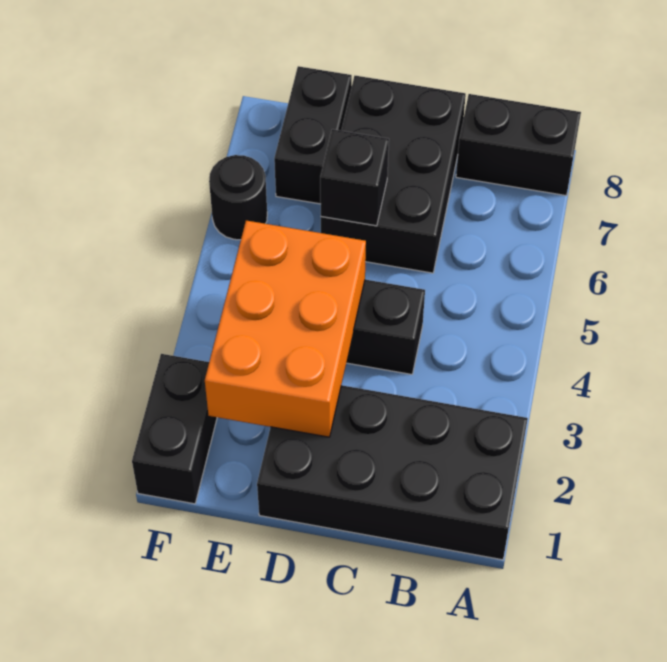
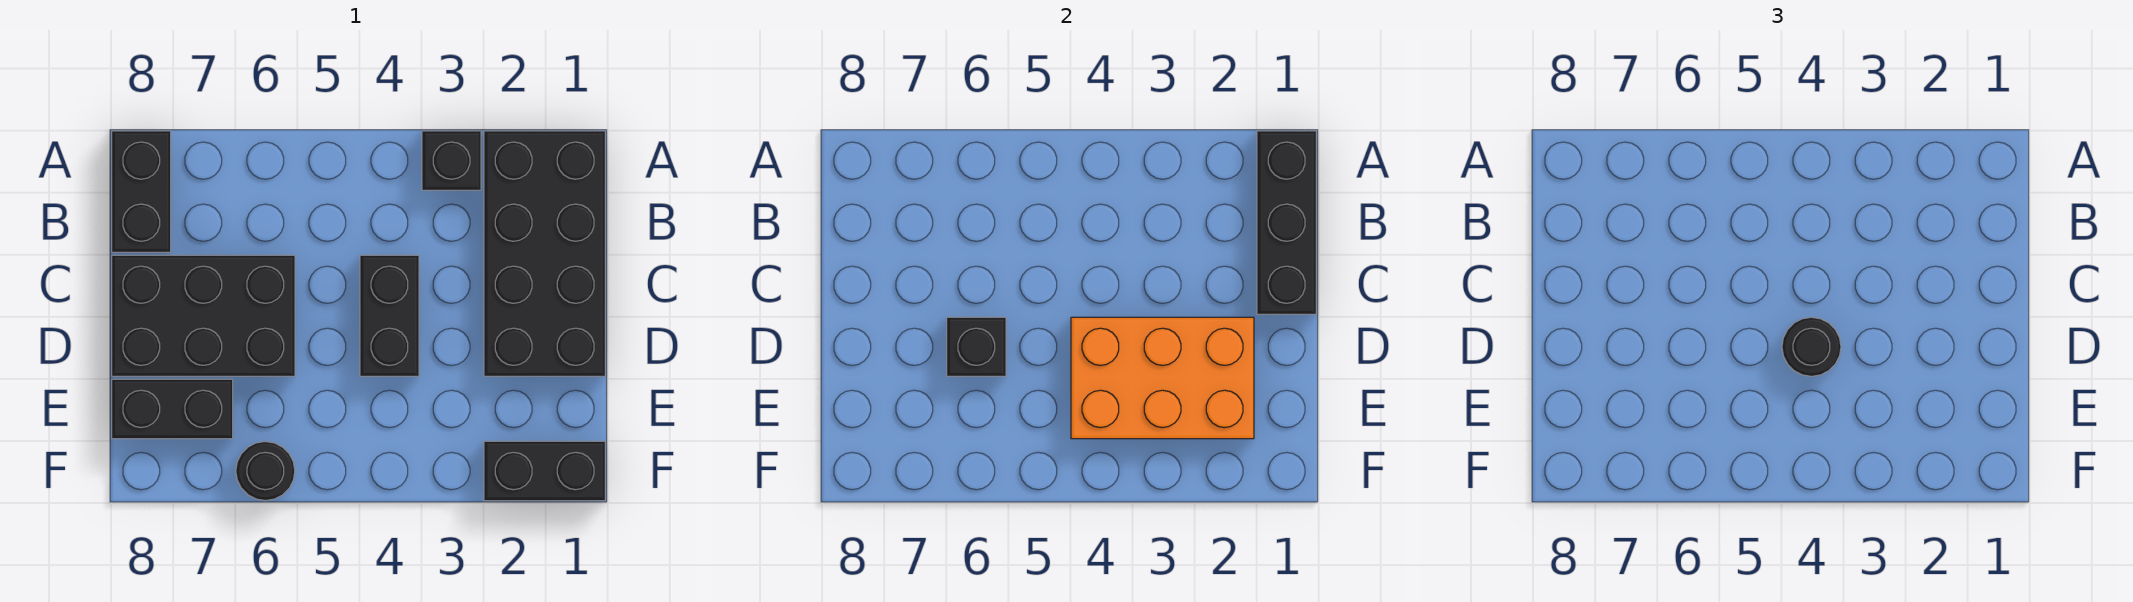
none -> black brick A1:C1 level 2
none -> black brick A3 level 1
none -> black round brick D4 level 3

